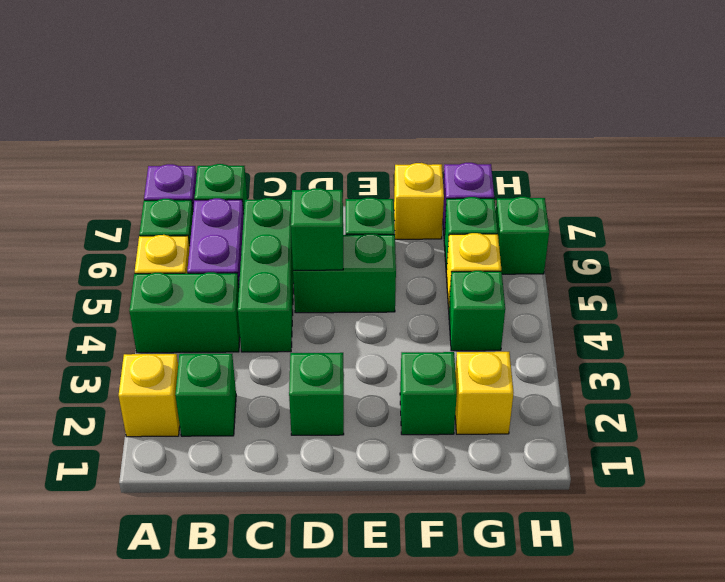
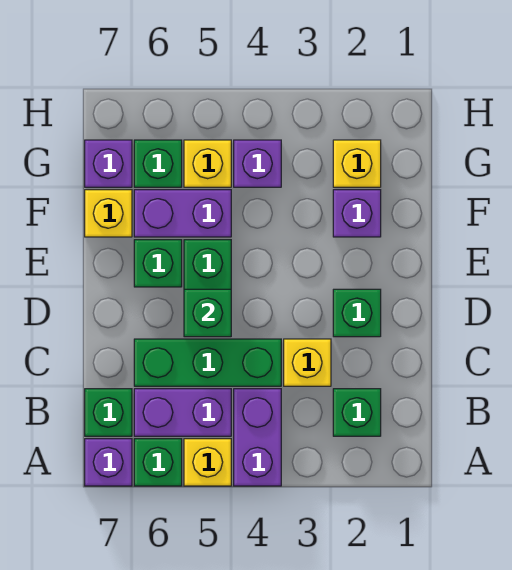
yellow brick A2 level 1 -> yellow brick C3 level 1
green brick A4:B4 level 1 -> purple brick A4:B4 level 1
green brick F2 level 1 -> purple brick F2 level 1
none -> purple brick F5:F6 level 1
green brick G4 level 1 -> purple brick G4 level 1
green brick H6 level 1 -> none

